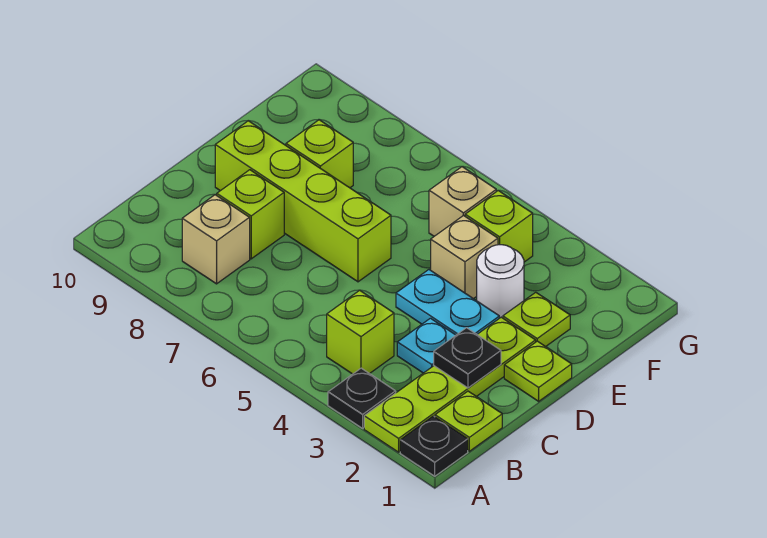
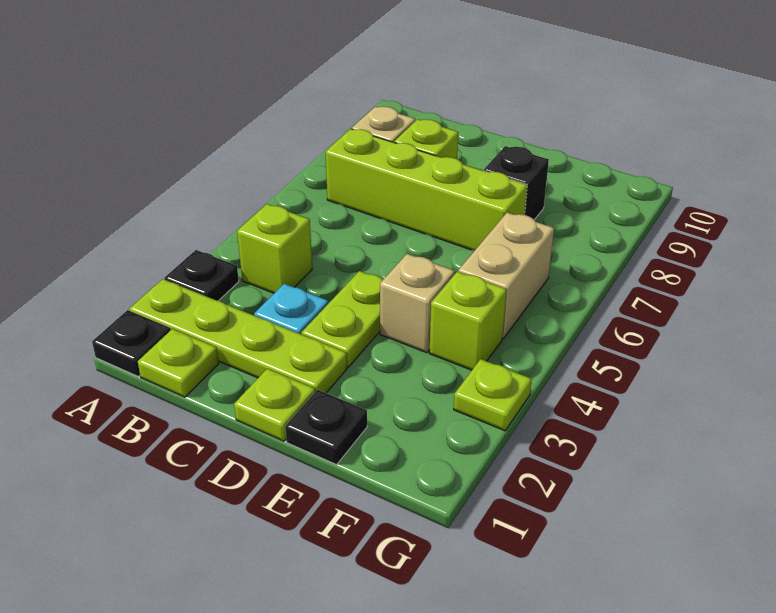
black plate C2 level 2 -> black plate E1 level 1
cyan plate D3:D4 level 1 -> lime plate D3:D4 level 1
lime brick D6:D9 level 1 -> lime brick B7:E7 level 1
lime plate E2 level 1 -> lime plate G3 level 1
white round brick E3 level 1 -> none
lime brick E8 level 1 -> black brick E8 level 1
tan brick F5 level 1 -> tan brick F5:F6 level 1

